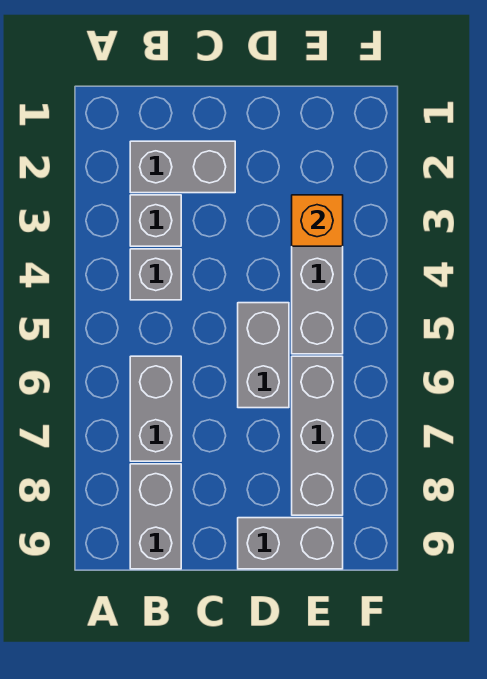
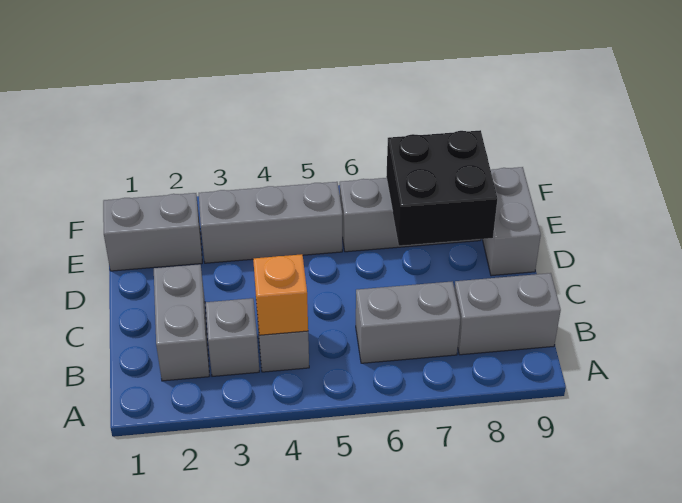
grey brick D5:D6 level 1 -> grey brick E1:E2 level 1
none -> black brick D7:E8 level 2
orange brick E3 level 2 -> orange brick B4 level 2

